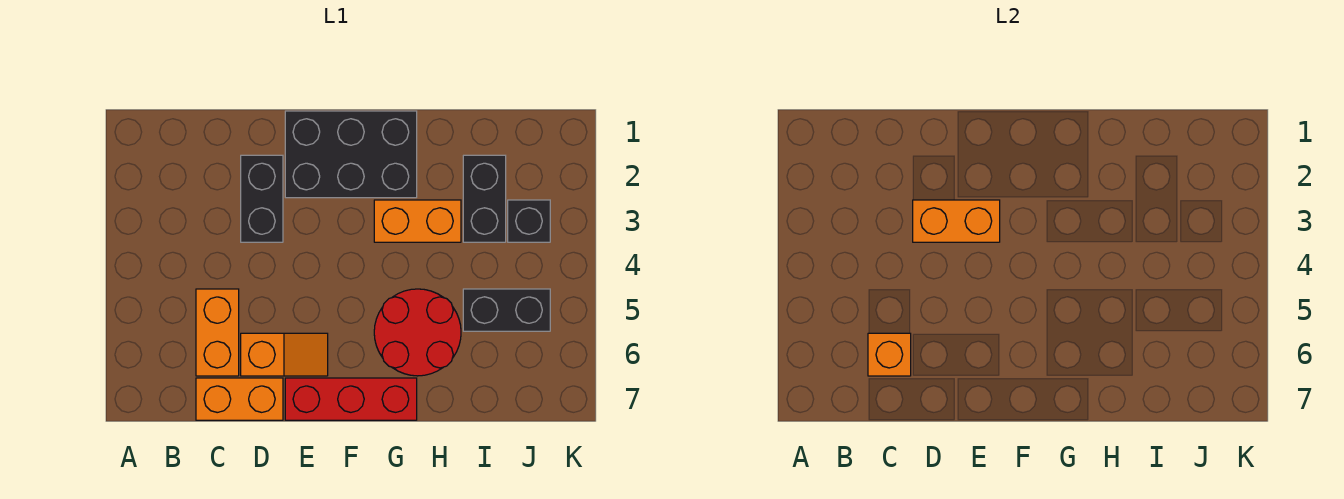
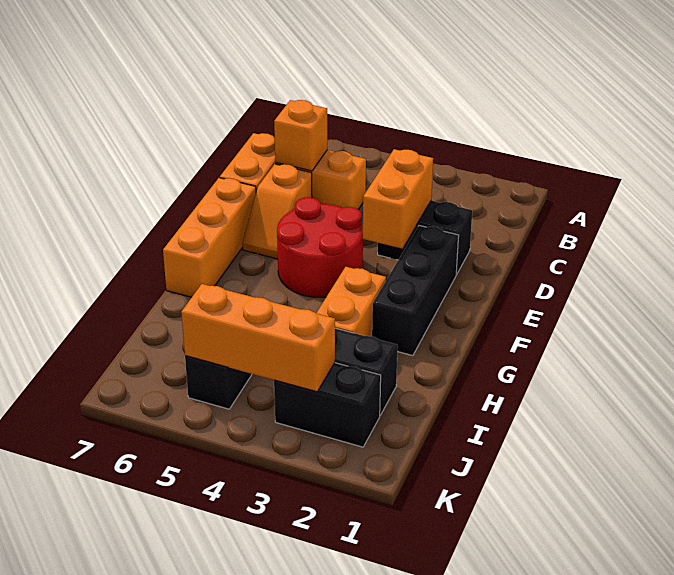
black brick E1:G2 level 1 -> black brick E2:G2 level 1
red brick E7:G7 level 1 -> orange brick E7:G7 level 1
red round brick G5:H6 level 1 -> red round brick E4:F5 level 1
black brick J3 level 1 -> black brick J2:J3 level 1
none -> orange brick J3:J5 level 2

